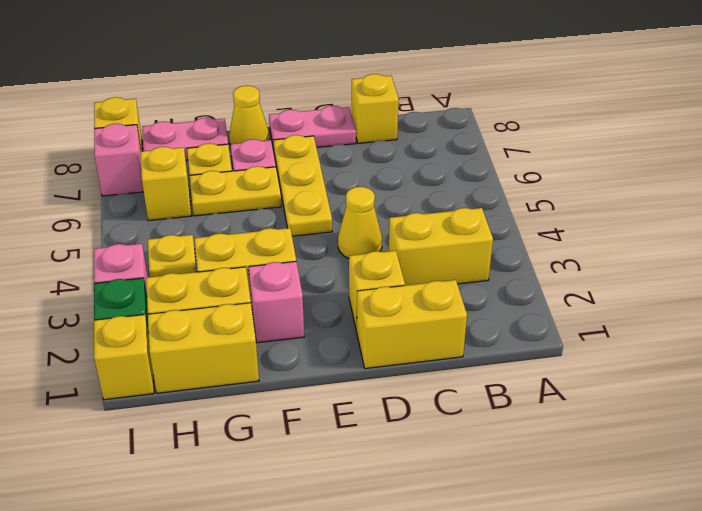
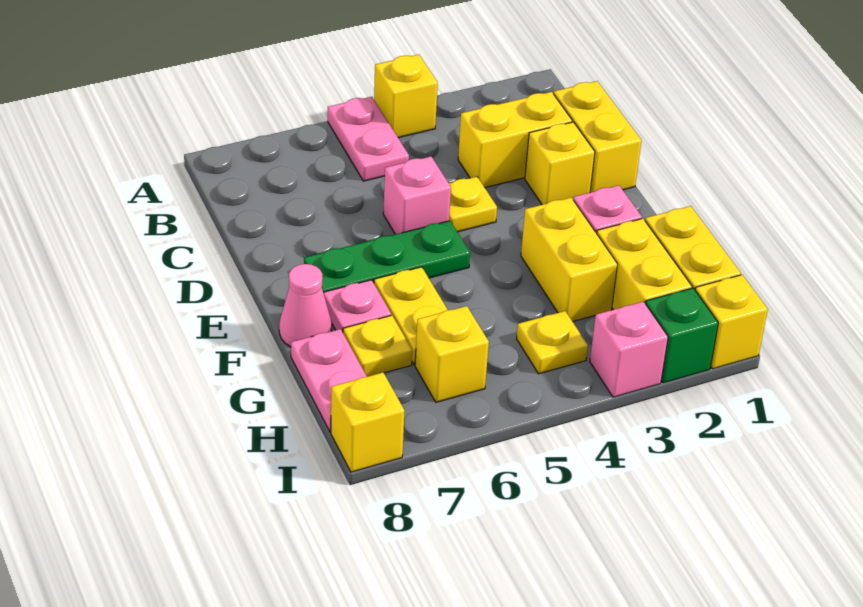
yellow brick B3:C3 level 1 -> yellow brick C2:C3 level 1
yellow brick C8 level 1 -> yellow brick A4 level 1
yellow cone D4 level 1 -> yellow plate D4 level 1
pink plate D8:E8 level 1 -> pink plate A5:B5 level 1
yellow plate E5:E7 level 1 -> green plate E5:E7 level 1
yellow cone F8 level 1 -> pink cone F8 level 1
pink brick I7 level 1 -> pink brick D5 level 1

